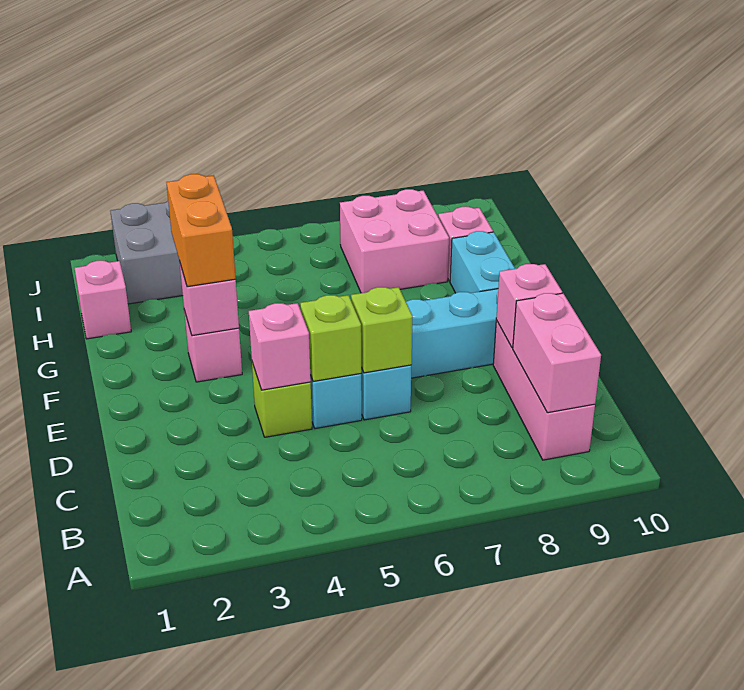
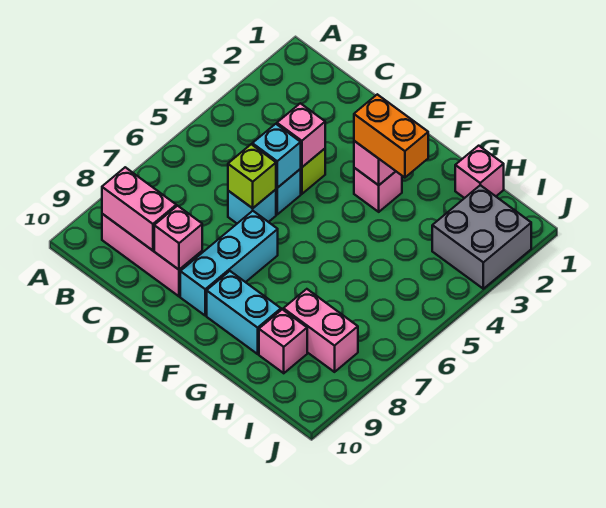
lime brick D5 level 2 -> cyan brick D5 level 2
pink brick H7:I8 level 1 -> pink brick H8:I8 level 1

